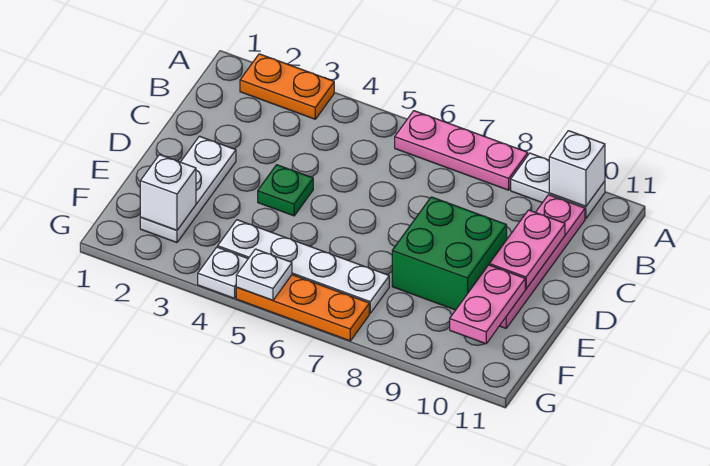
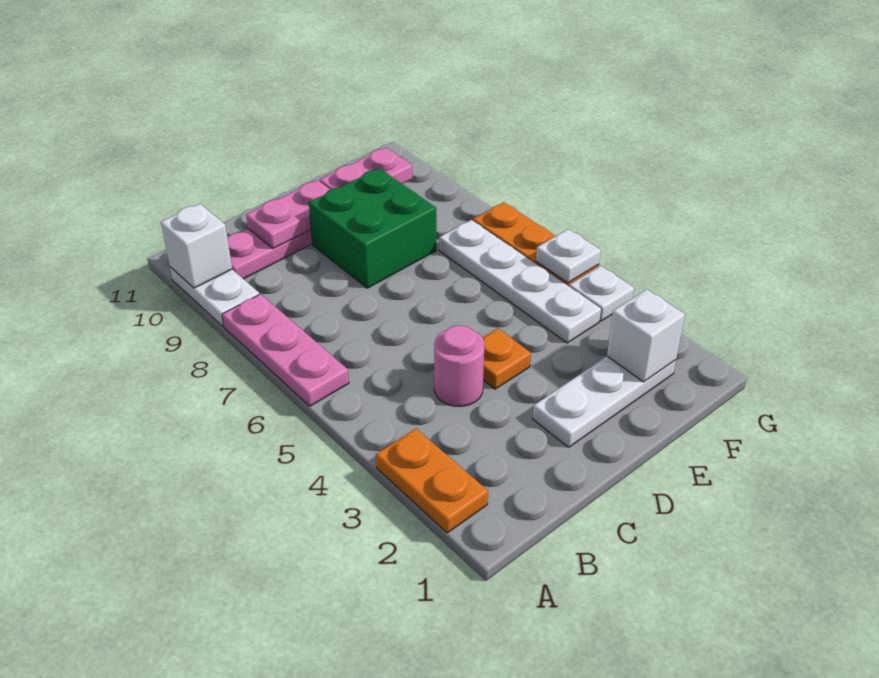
none -> pink round brick C4 level 1
green plate D4 level 1 -> orange plate D4 level 1

